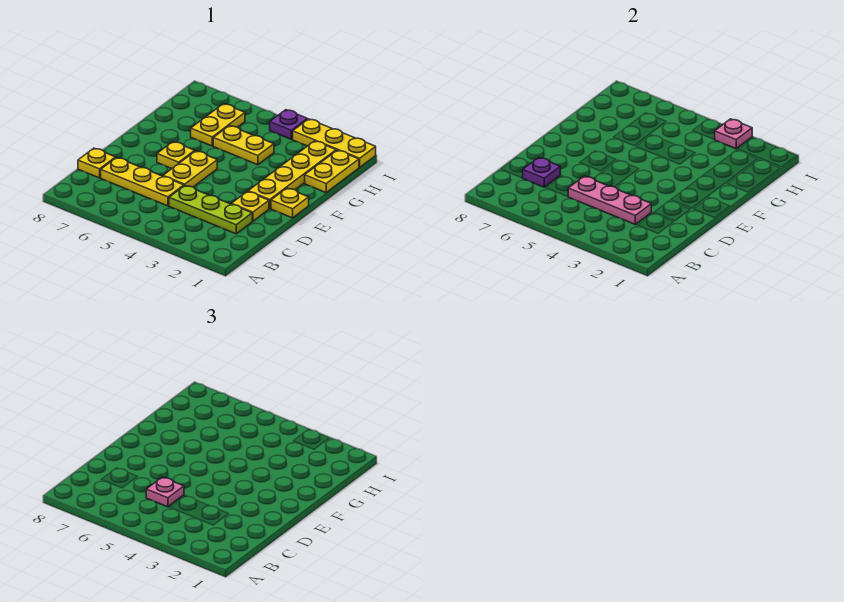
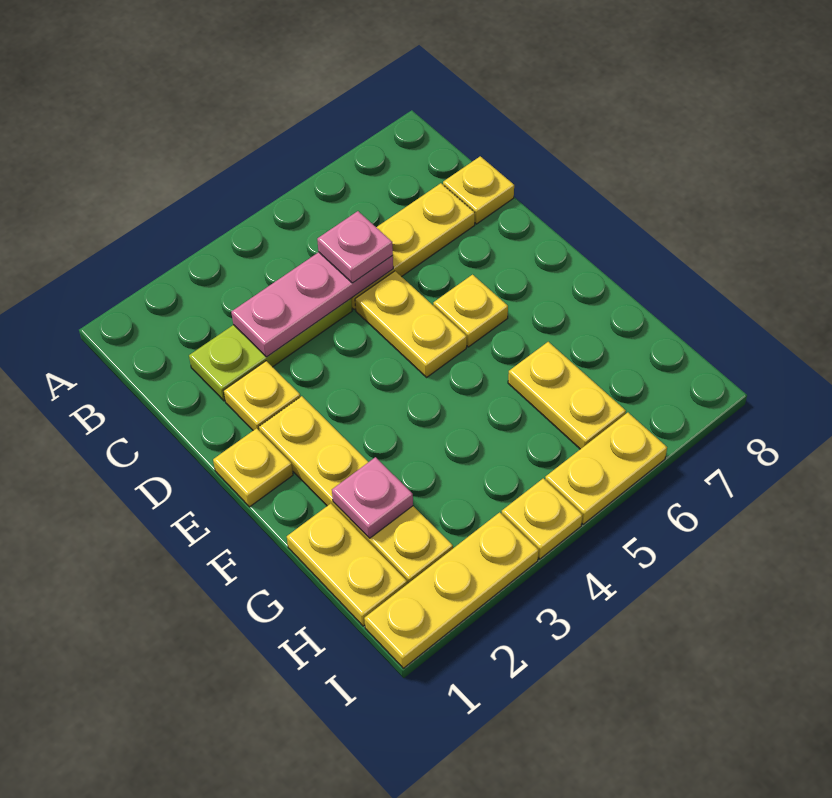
purple plate C7 level 2 -> none
yellow plate G4:G5 level 1 -> yellow plate I5:I6 level 1
pink plate I3 level 2 -> pink plate G2 level 2
purple plate I4 level 1 -> yellow plate I4 level 1

